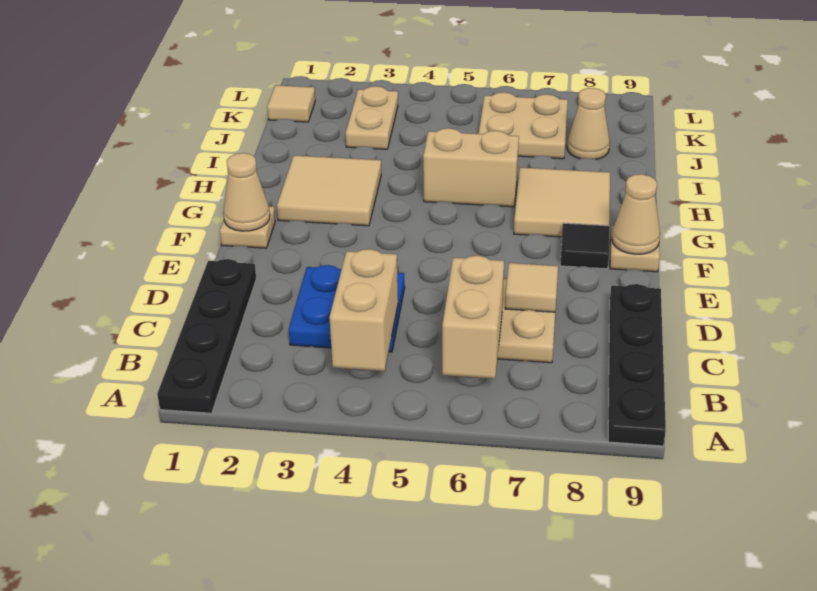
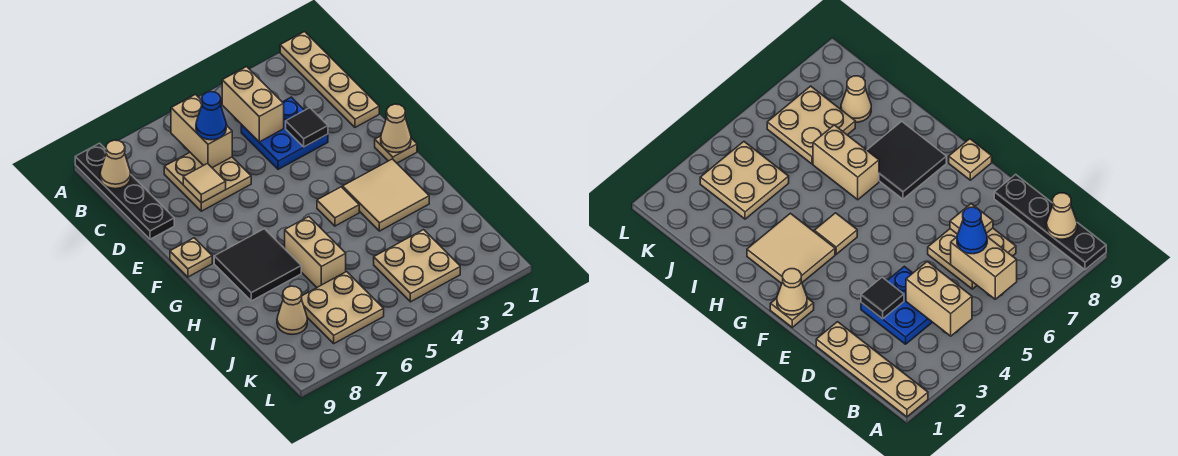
black plate A1:D1 level 1 -> tan plate A1:D1 level 1
none -> blue cone C6 level 3
black tile F8 level 1 -> black tile D3 level 2
tan cone F9 level 2 -> tan cone B9 level 2
tan tile G7:H8 level 1 -> black tile G7:H8 level 1
tan brick H5:H6 level 1 -> tan brick H6:I6 level 1
tan plate J3:K3 level 1 -> tan plate J3:K4 level 1
tan tile K1 level 1 -> tan tile G4 level 1

